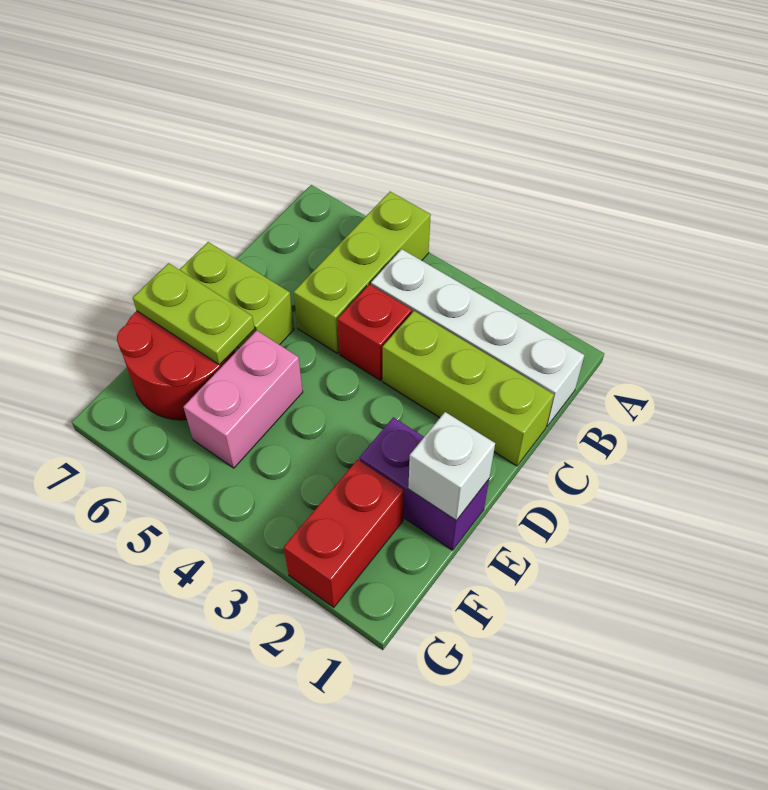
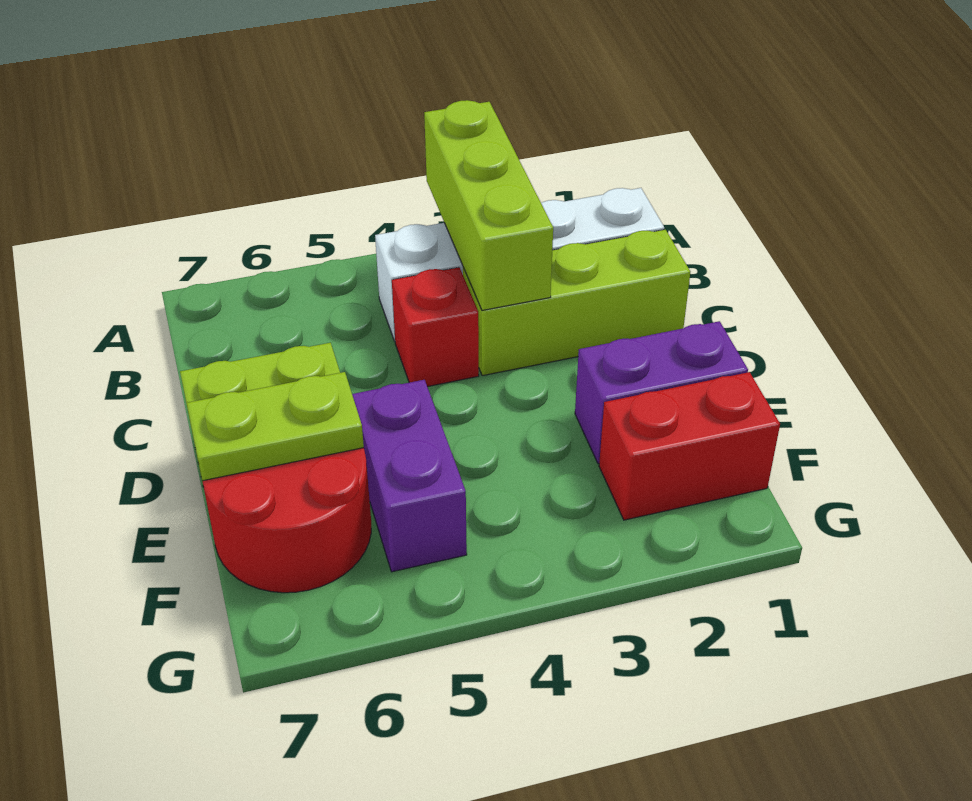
lime brick A5:C5 level 1 -> lime brick A3:C3 level 2
white brick E1 level 2 -> none
pink brick E5:F5 level 1 -> purple brick E5:F5 level 1
red brick F2:G2 level 1 -> red brick F1:F2 level 1

